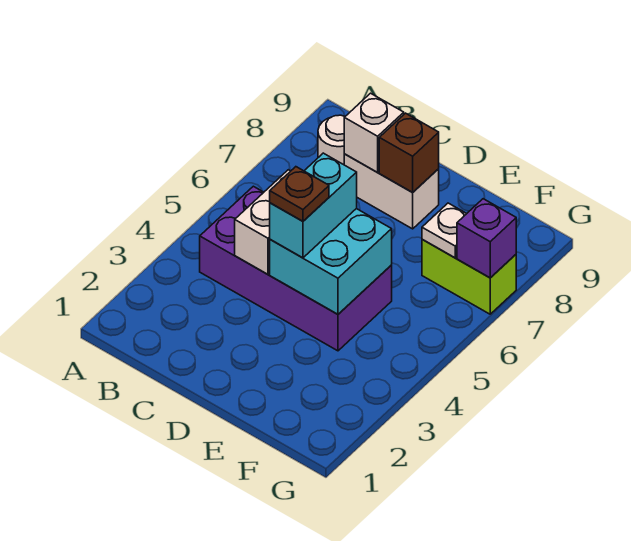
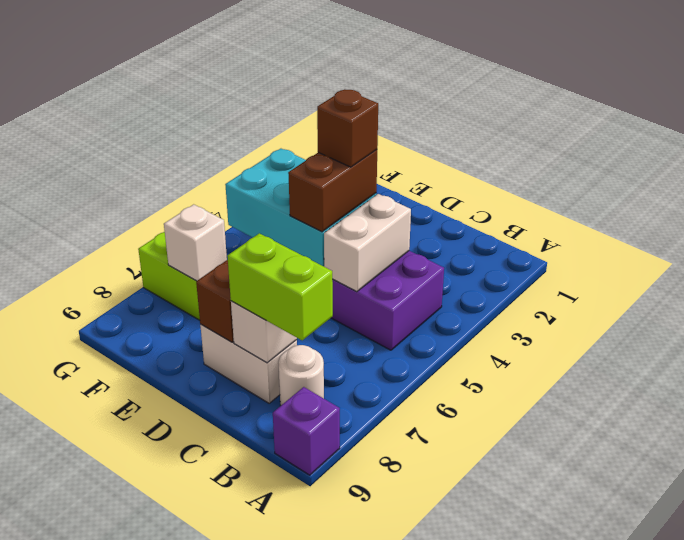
none -> lime brick B8:C8 level 3
cyan brick D4:E5 level 2 -> cyan brick D4:F5 level 2
cyan brick D4:D5 level 3 -> brown brick D4:D5 level 3
brown plate D4 level 4 -> brown brick D4 level 4
white plate F7 level 2 -> white brick F7 level 2
purple brick G7 level 2 -> purple brick A9 level 1

